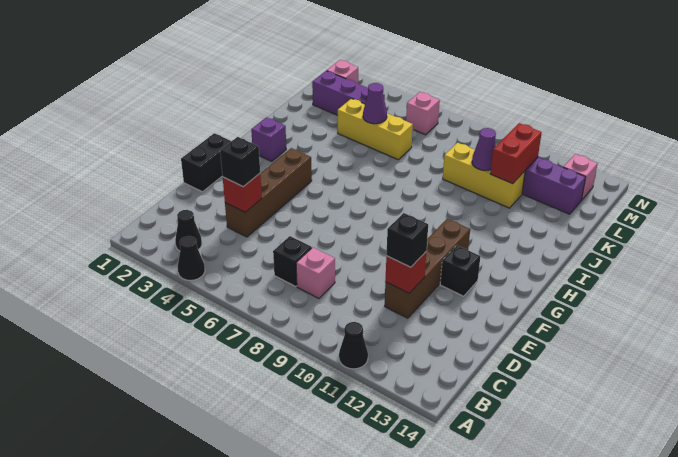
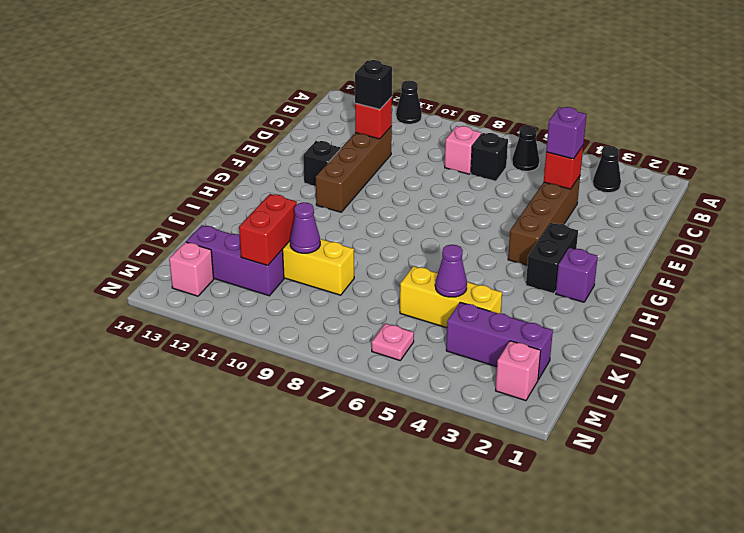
black cone A4 level 1 -> black cone B6 level 1
black brick D4 level 3 -> purple brick D4 level 3
black brick E1:F1 level 1 -> black brick G3:H3 level 1
pink brick M6 level 1 -> pink plate M6 level 1

